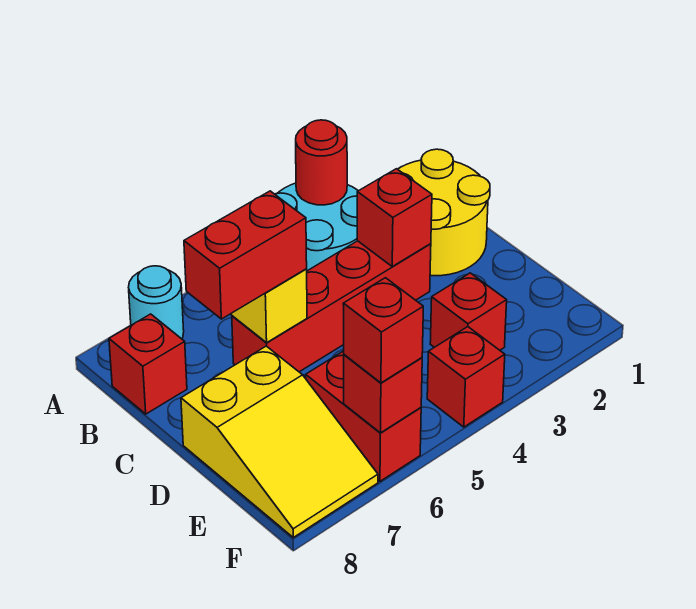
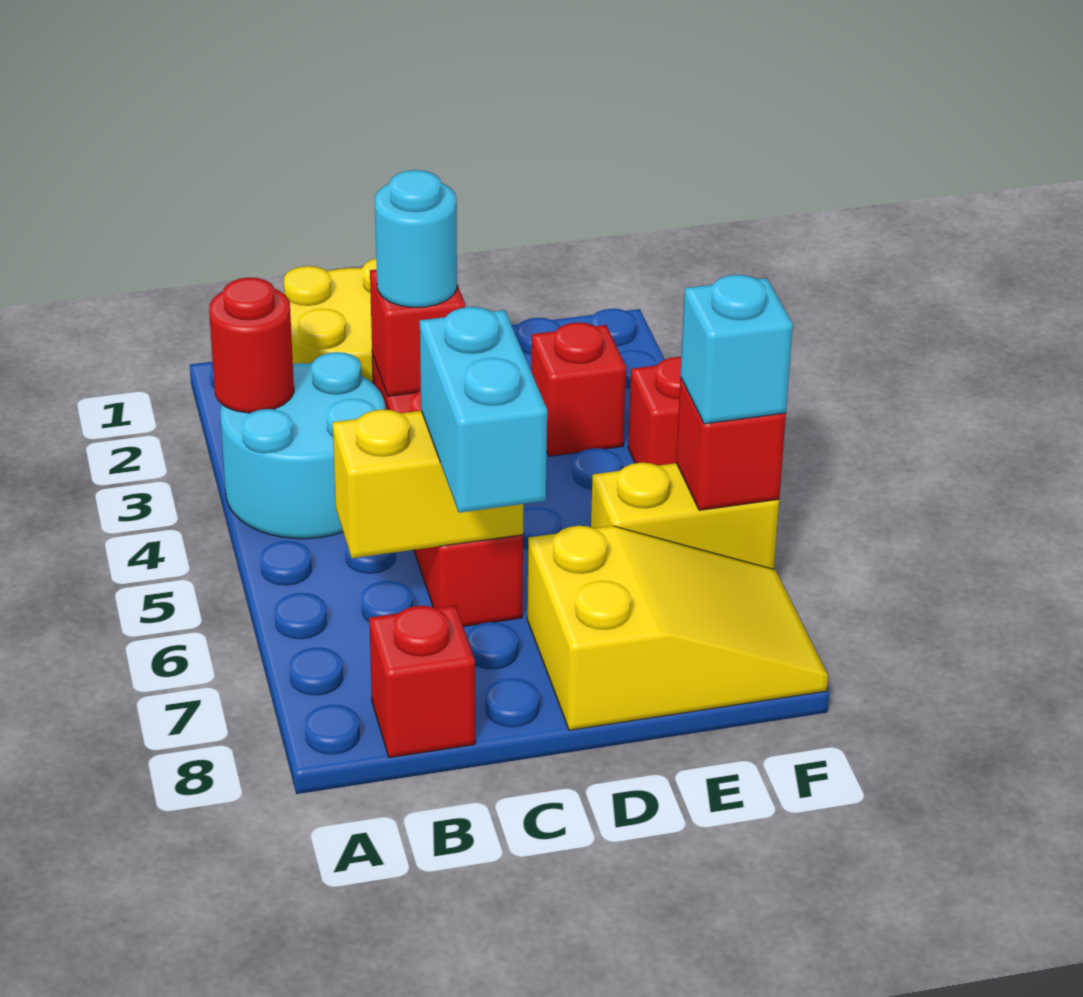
cyan round brick A7 level 1 -> cyan round brick C3 level 3
red brick C6:C7 level 3 -> cyan brick C6:C7 level 3
red brick E6:F6 level 1 -> yellow brick E6:F6 level 1
red brick F6 level 3 -> cyan brick F6 level 3

